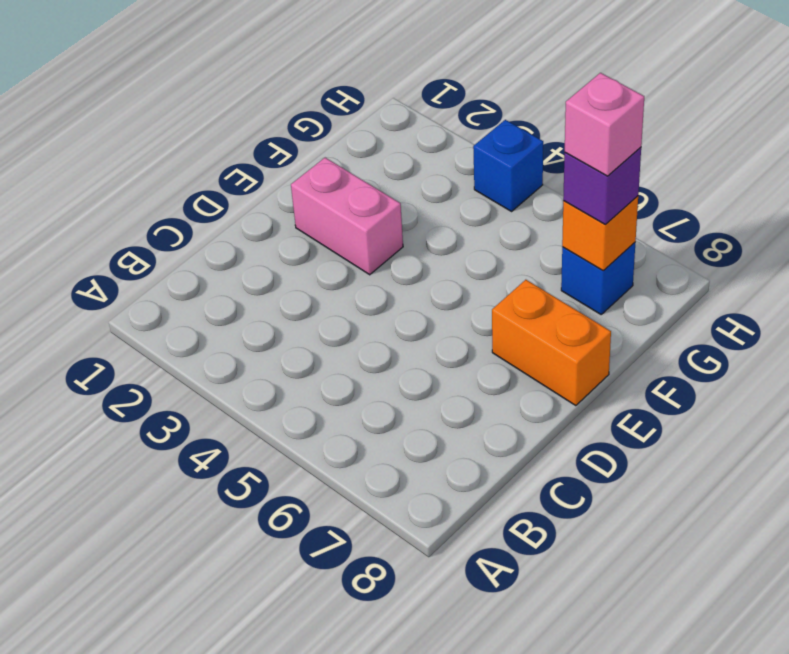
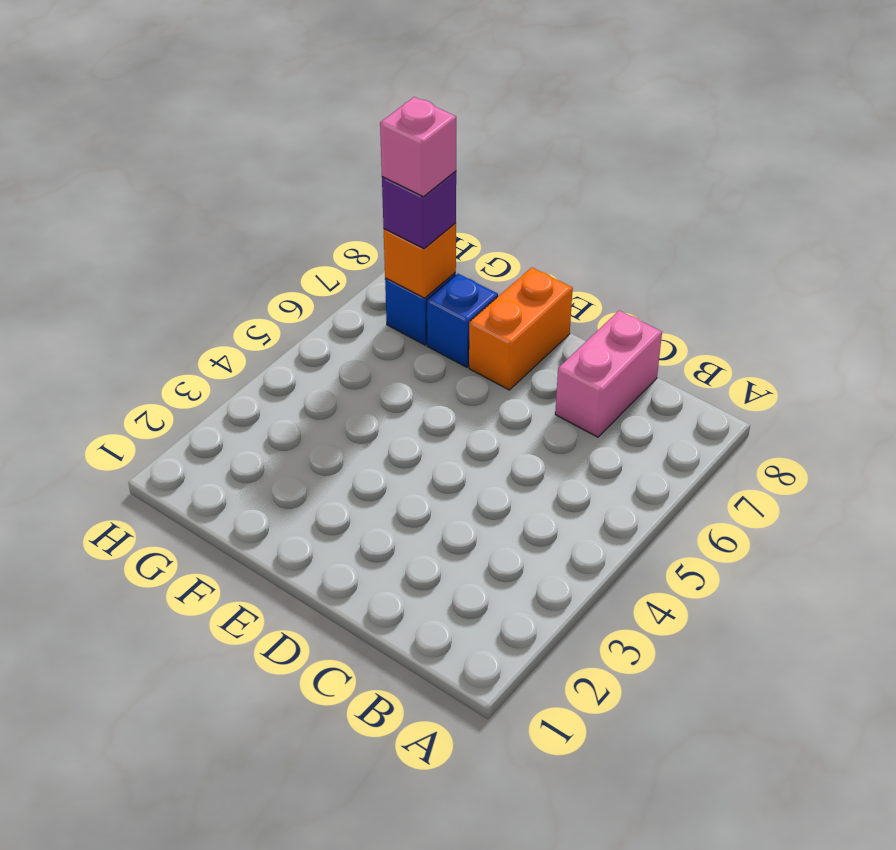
pink brick E2:E3 level 1 -> pink brick C7:C8 level 1
blue brick H4 level 1 -> blue brick F7 level 1

